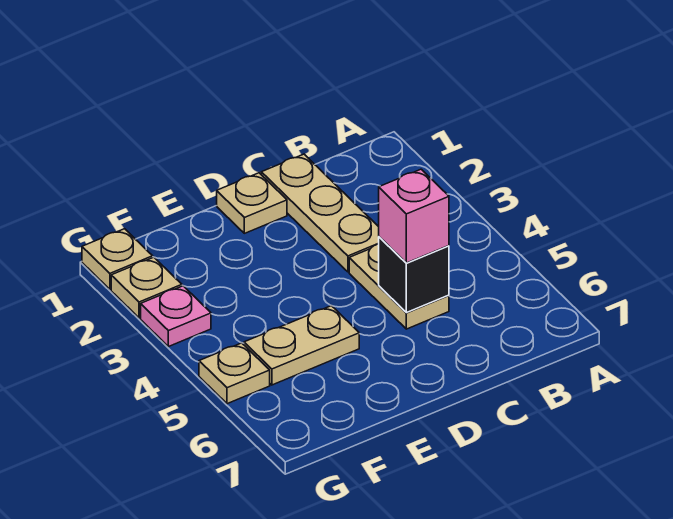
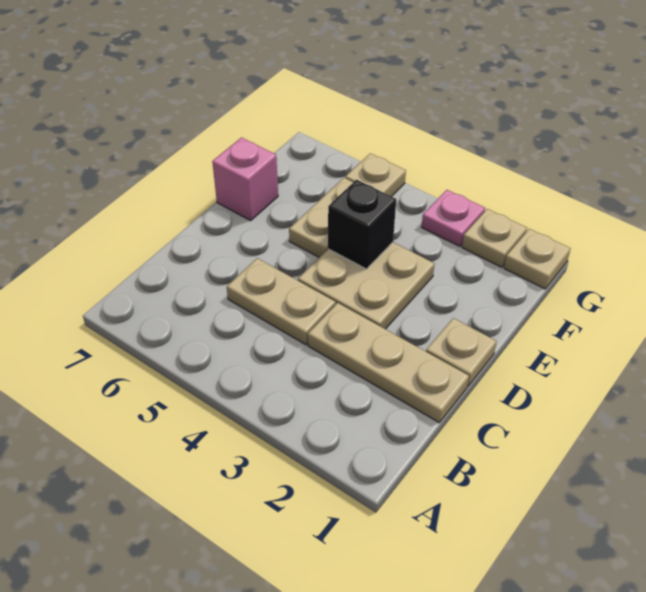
black brick C5 level 2 -> black brick E4 level 2
pink brick C5 level 3 -> pink brick E7 level 1
none -> tan plate D3:E4 level 1

